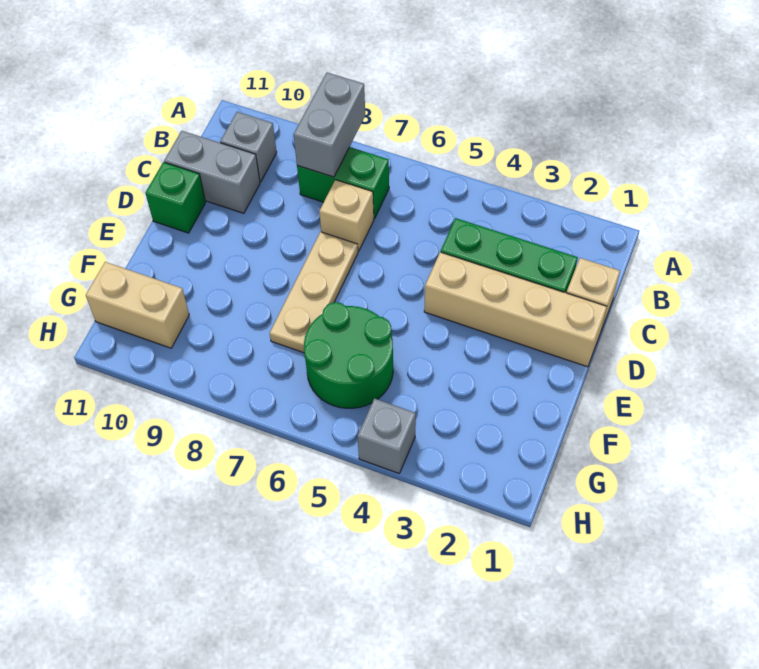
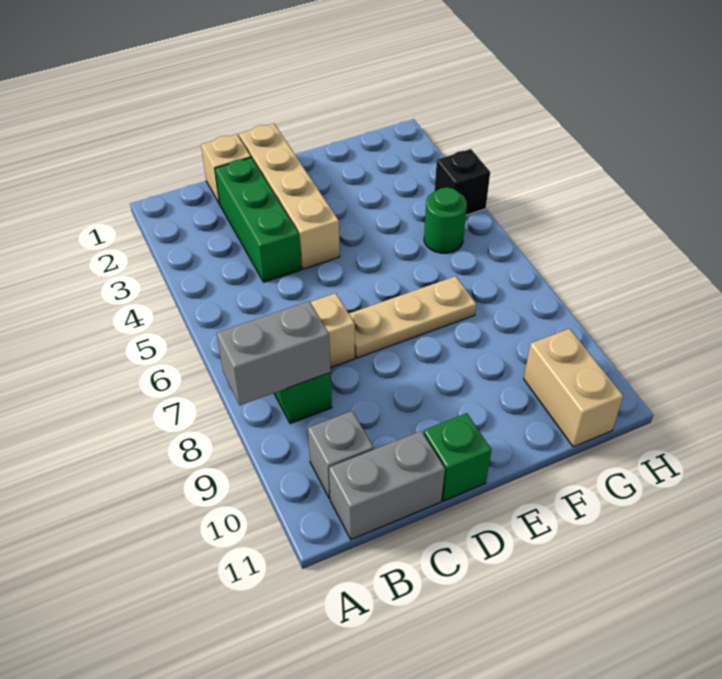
grey brick C10:C11 level 1 -> grey brick B11:C11 level 1
green round brick F5:G6 level 1 -> green round brick G5 level 1
grey brick H4 level 1 -> black brick H4 level 1

